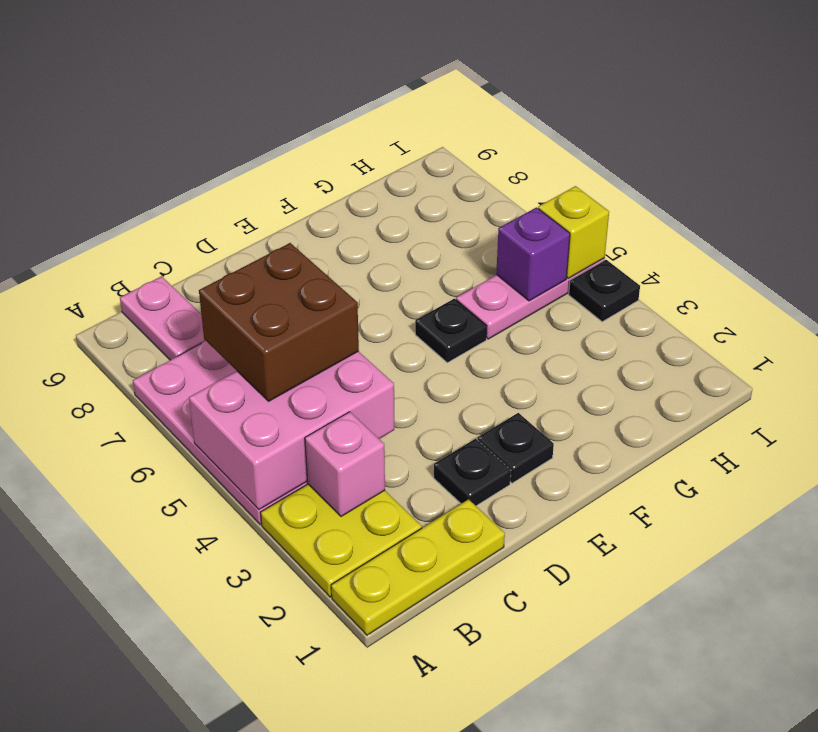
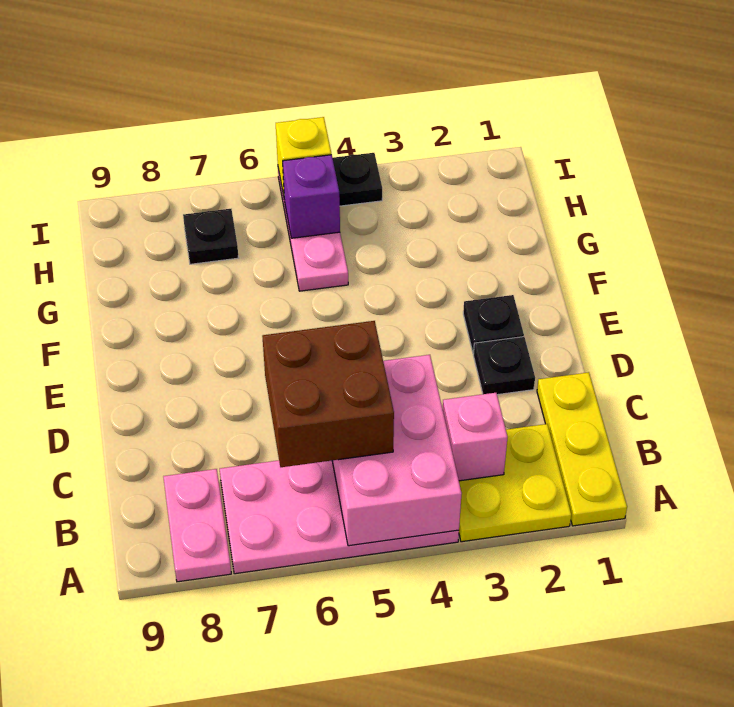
pink plate B8:B9 level 1 -> pink plate A8:B8 level 1
black plate F5 level 1 -> black plate H7 level 1

